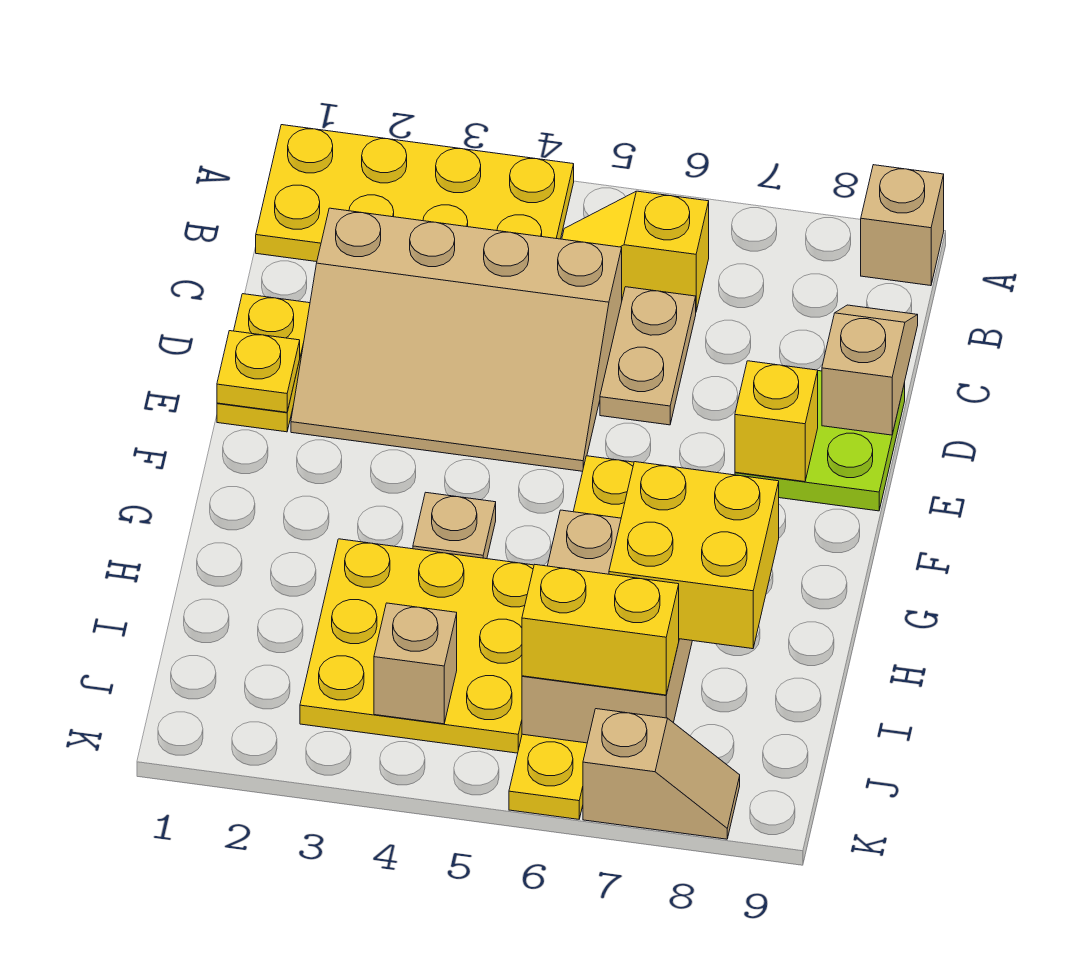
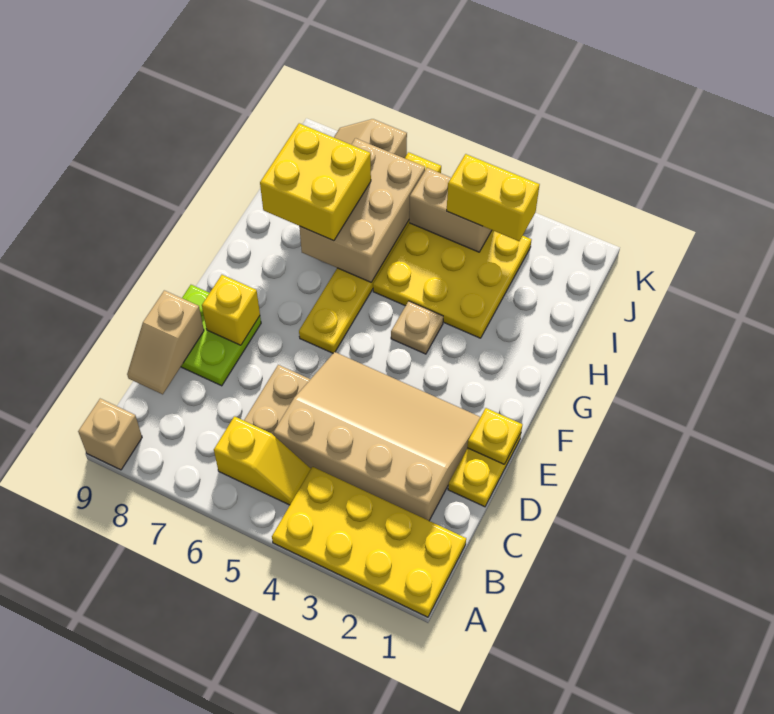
tan brick J4 level 2 -> tan brick J4:J5 level 2
yellow brick J6:J7 level 3 -> yellow brick J3:J4 level 3

